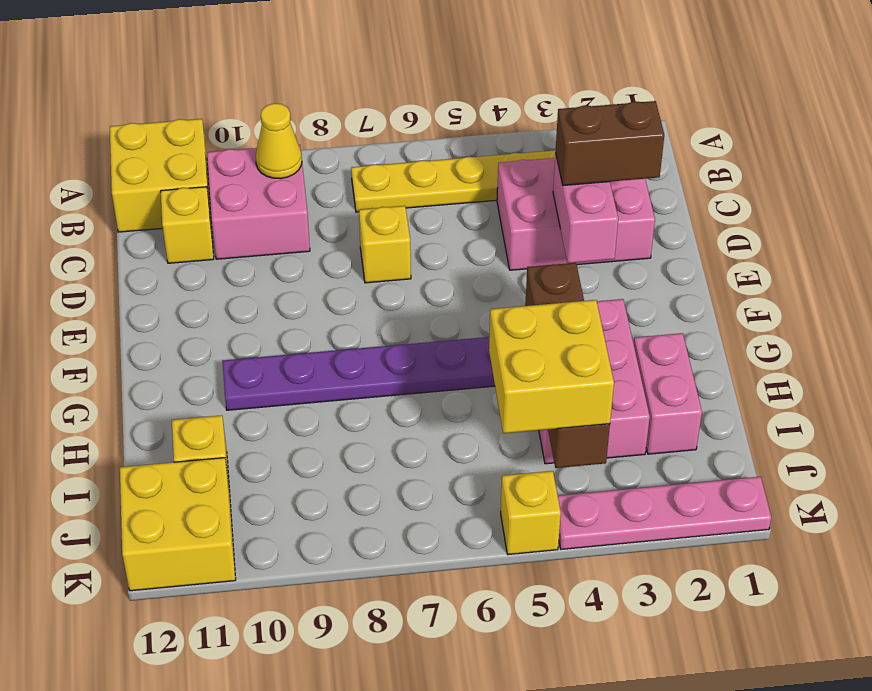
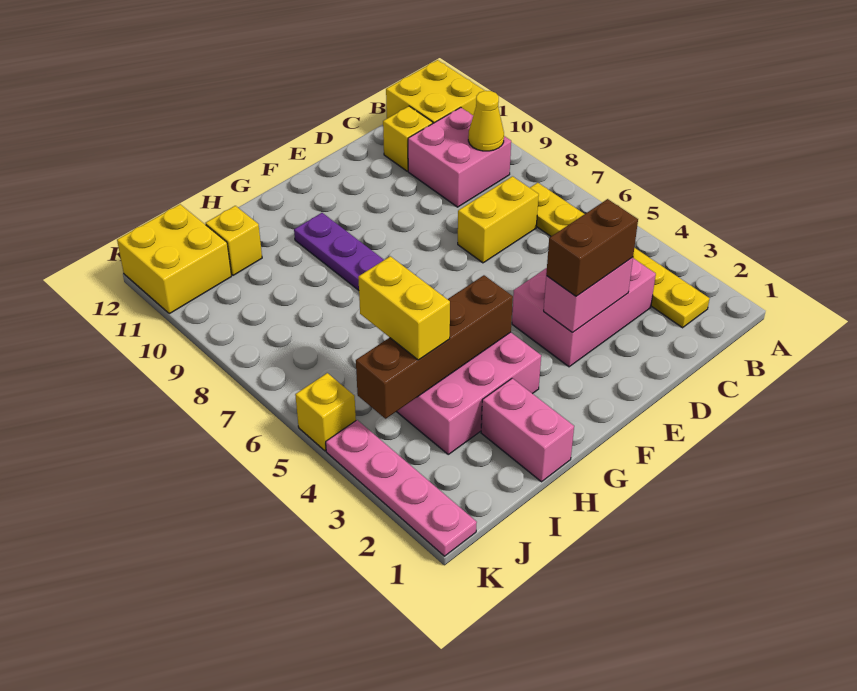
pink brick C2:D4 level 1 -> pink brick C3:E4 level 1
brown brick D2:D3 level 3 -> brown brick D3:E3 level 3
yellow brick D7 level 1 -> yellow brick C7:D7 level 1
pink brick H2:I2 level 1 -> pink brick H1:H2 level 1
yellow brick I4:J5 level 3 -> yellow brick I4:I5 level 3

